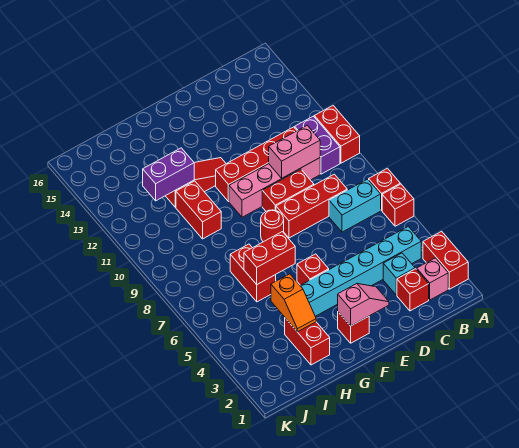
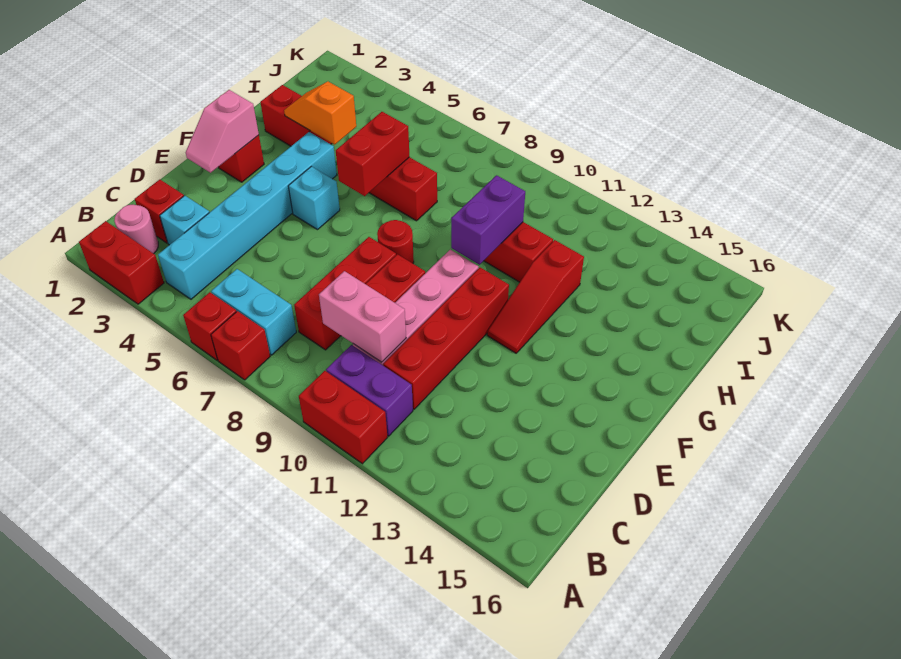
pink brick B2 level 1 -> pink round brick B2 level 1
cyan brick B7:C7 level 1 -> cyan brick B6:B7 level 1
pink brick C10:D10 level 2 -> pink brick C9:C10 level 2
red brick F5 level 1 -> cyan brick F5 level 1
purple brick H12:I12 level 2 -> purple brick G10:H10 level 2

